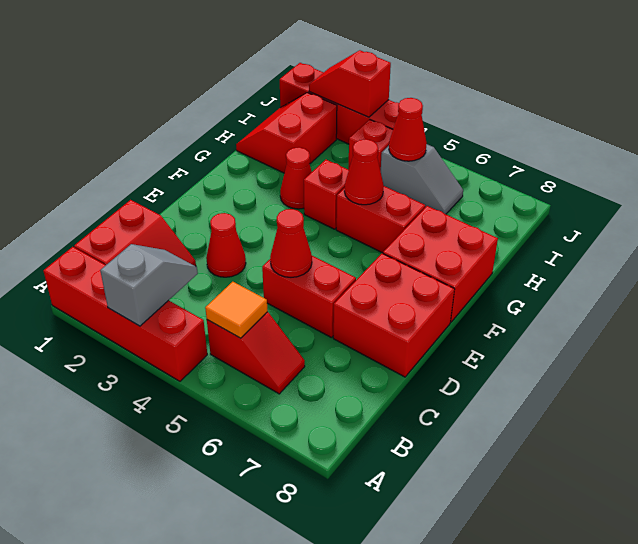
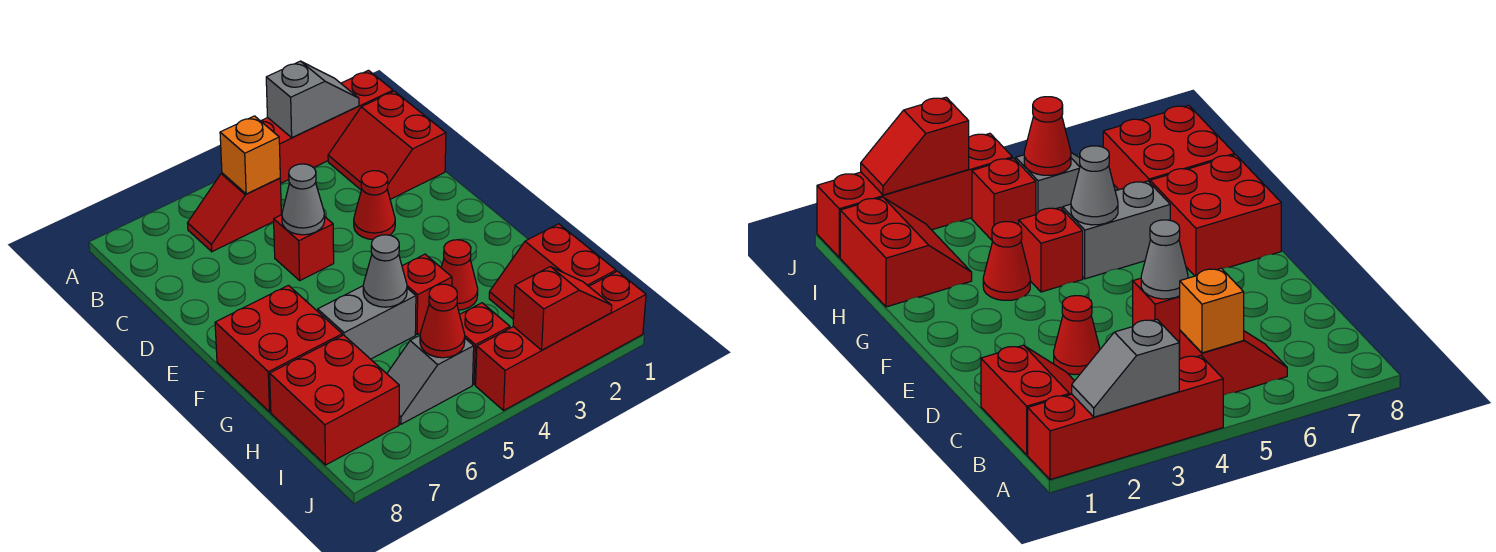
grey slope A3:B3 level 2 top A -> grey slope A2:A3 level 2 top 3
orange tile B5 level 2 -> orange brick B5 level 2
red brick D5:D6 level 1 -> red brick D5 level 1
red cone D5 level 2 -> grey cone D5 level 2
red brick D7:E8 level 1 -> red brick H7:I8 level 1
red brick G5:G6 level 1 -> grey brick G5:G6 level 1
red cone G5 level 2 -> grey cone G5 level 2
red slope H1:I2 level 1 top 2 -> red slope H1:I2 level 1 top 1

